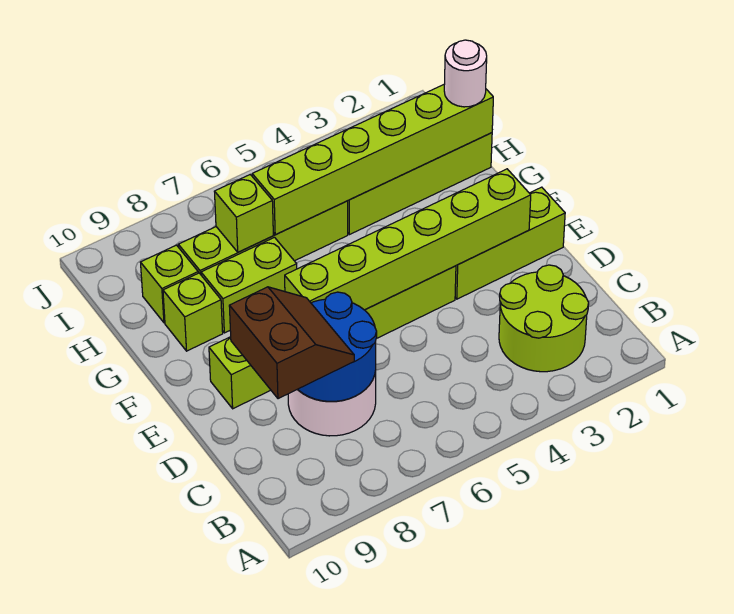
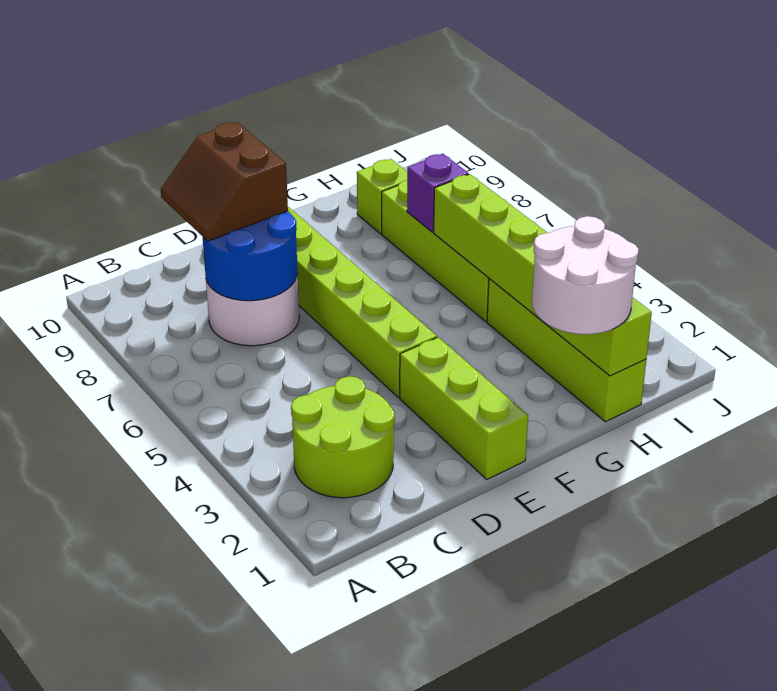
brown slope C8:D9 level 3 top 9 -> brown slope C8:D9 level 3 top D
lime brick E2:E7 level 2 -> none
lime brick G7:G8 level 1 -> none
lime brick G9 level 1 -> none
white round brick H1 level 3 -> white round brick G1:H2 level 3
lime brick H7 level 2 -> purple brick H7 level 2

